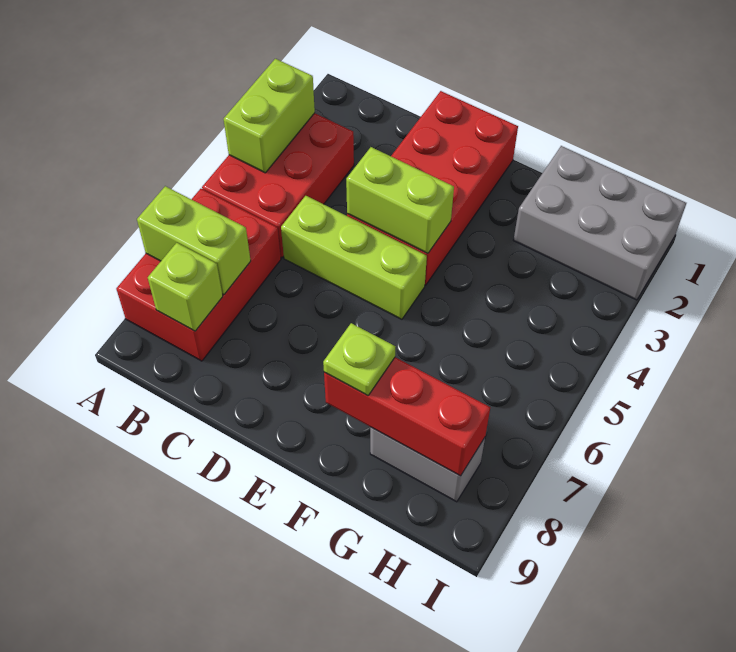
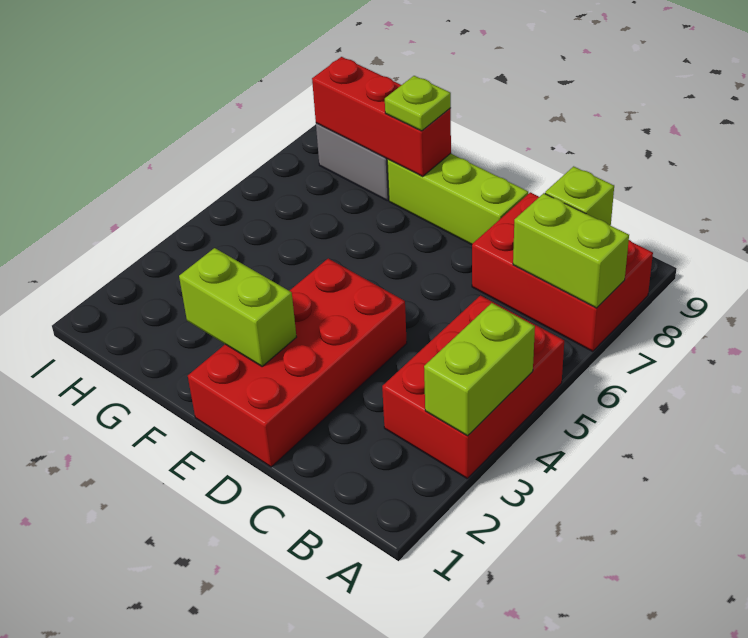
red brick A6:B8 level 1 -> red brick A7:C8 level 1
lime brick C5:E5 level 1 -> lime brick D8:F8 level 1
lime brick D4:E4 level 2 -> lime brick E2:F2 level 2
grey brick G1:I2 level 1 -> none

